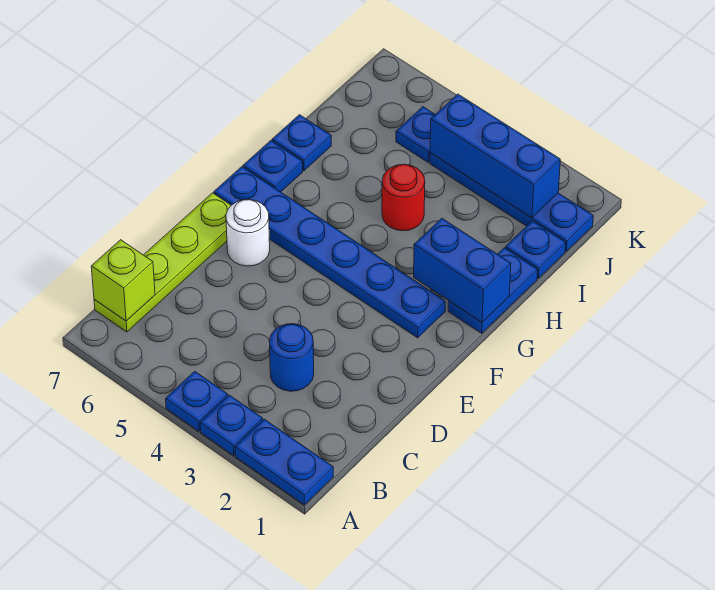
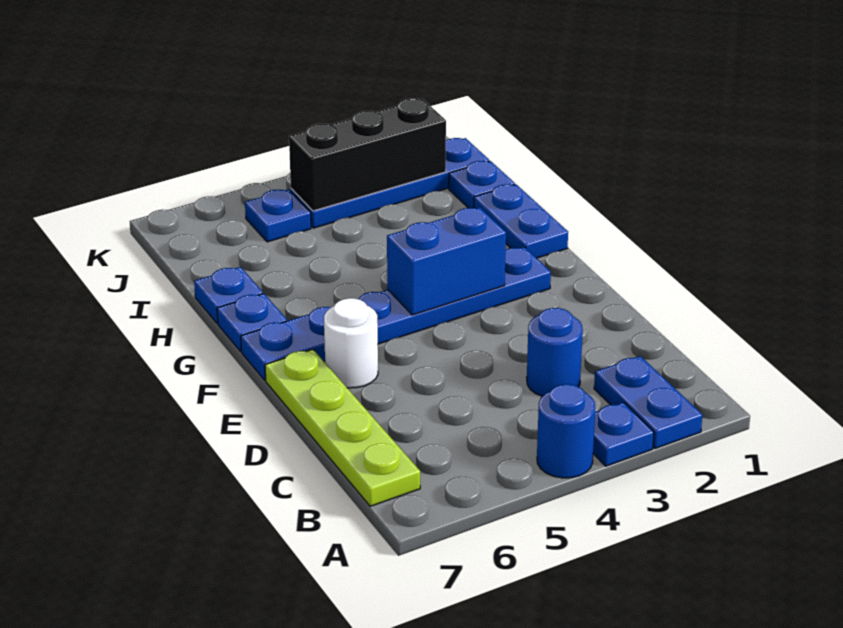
blue plate A1:A2 level 1 -> blue plate A2:B2 level 1
blue plate A4 level 1 -> blue round brick A4 level 1
lime brick B7 level 2 -> none
blue brick G1:G2 level 2 -> blue brick F3:F4 level 2
red round brick H4 level 1 -> none
blue brick J2:J4 level 2 -> black brick J2:J4 level 2

